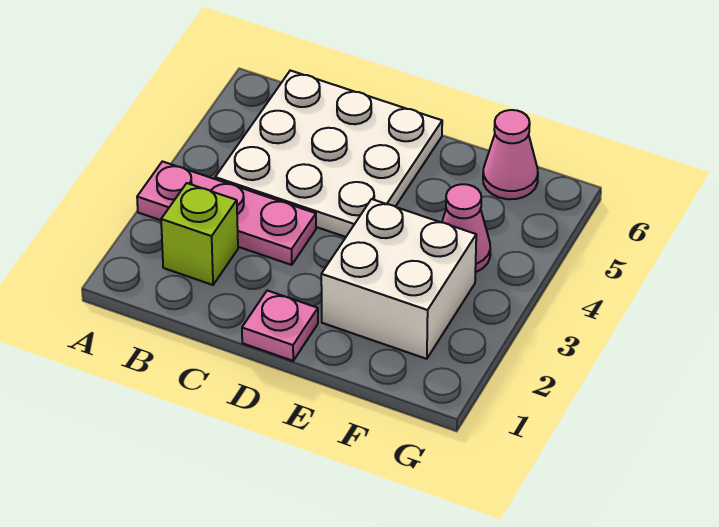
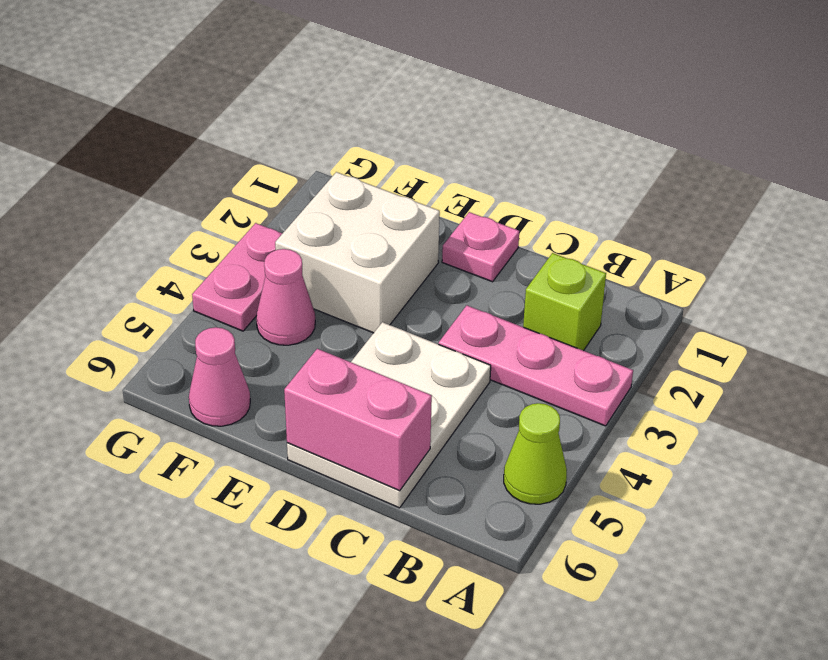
none -> lime cone A5 level 1
white plate B4:D6 level 1 -> white plate C4:D6 level 1
none -> pink brick C6:D6 level 2
none -> pink plate G3:G4 level 1

